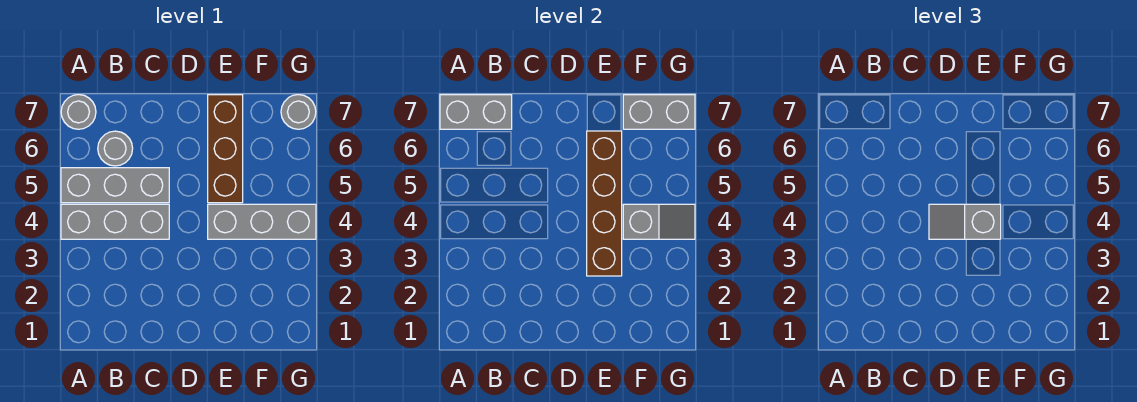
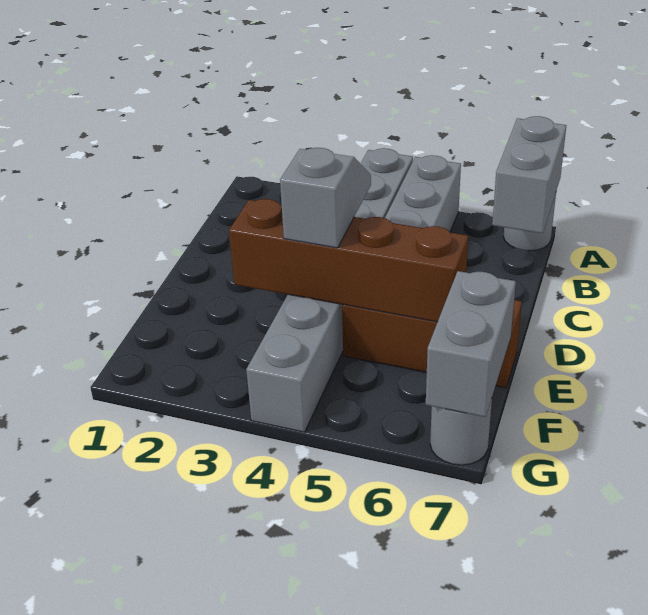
grey round brick B6 level 1 -> none
grey slope F4:G4 level 2 top F -> none

